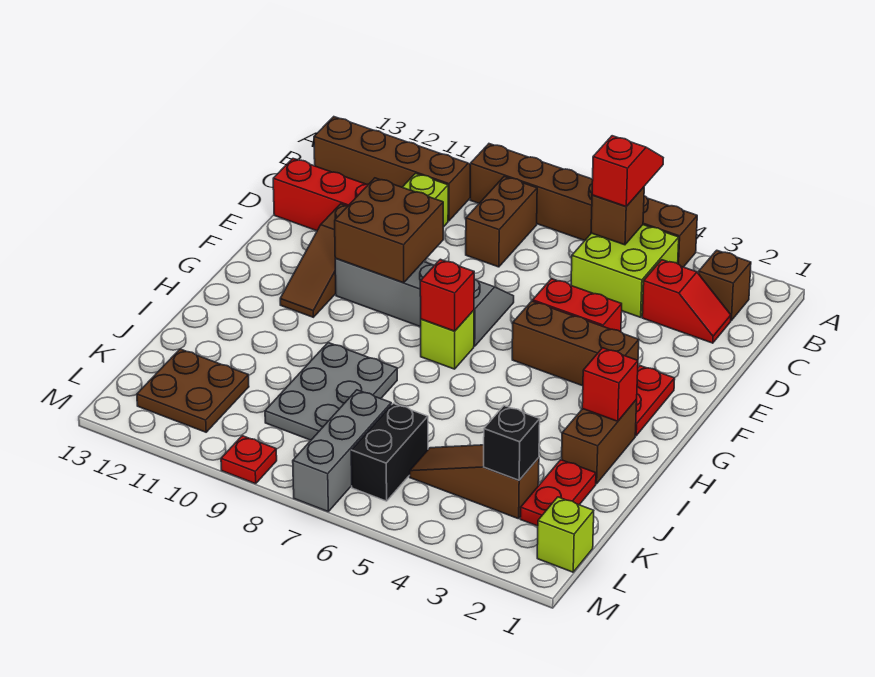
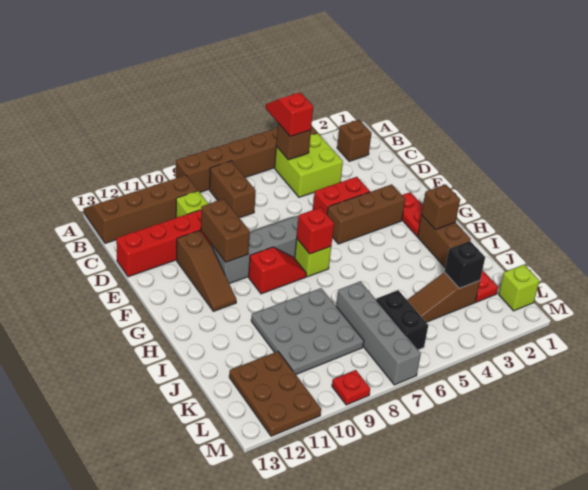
red slope C2:C3 level 1 top 3 -> red slope G8:G9 level 1 top 9
brown brick E9:F10 level 2 -> brown brick E10:F10 level 2
red brick H2 level 2 -> brown brick H2 level 2
grey plate I8:K9 level 1 -> grey plate I8:K10 level 1
grey brick K7:M7 level 1 -> grey brick J7:M7 level 1
brown plate K11:L12 level 1 -> brown plate K11:M12 level 1

